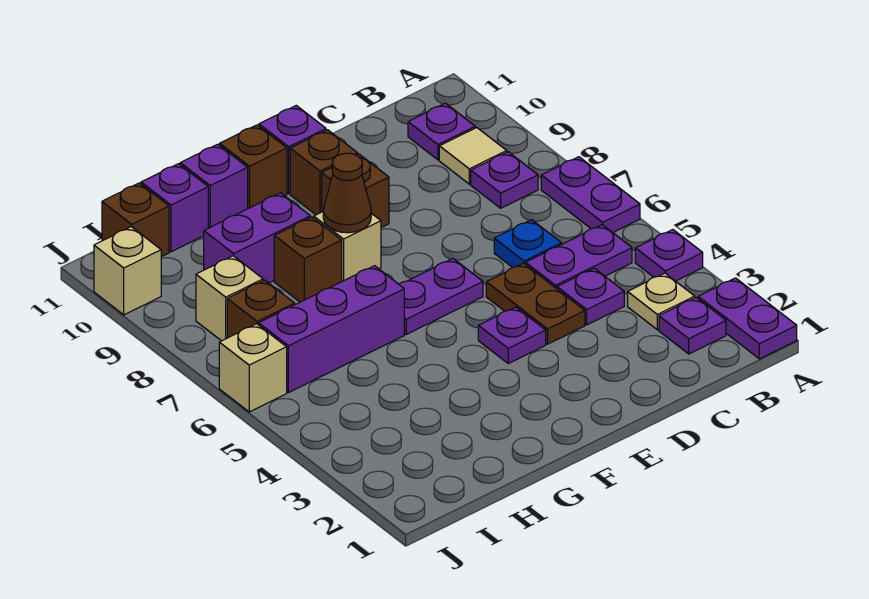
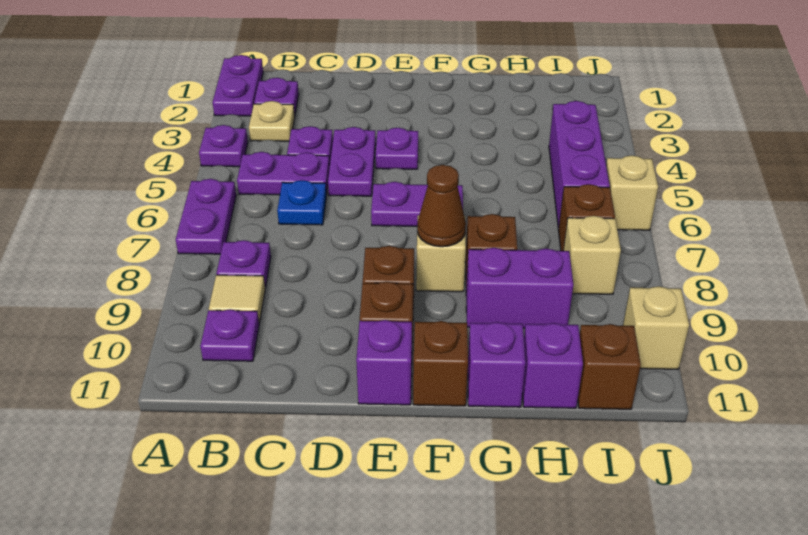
brown plate D4:D5 level 1 -> purple plate D4:D5 level 1
purple brick G6:I6 level 1 -> purple brick I4:I6 level 1

